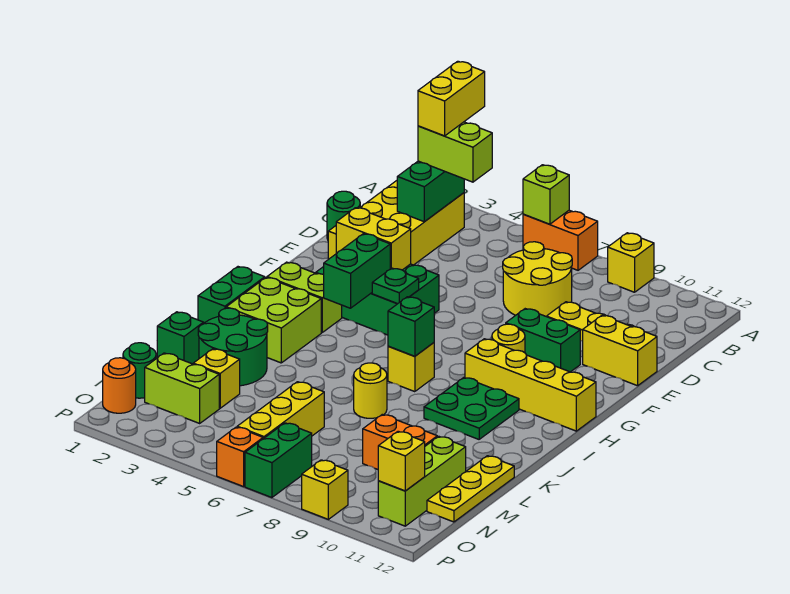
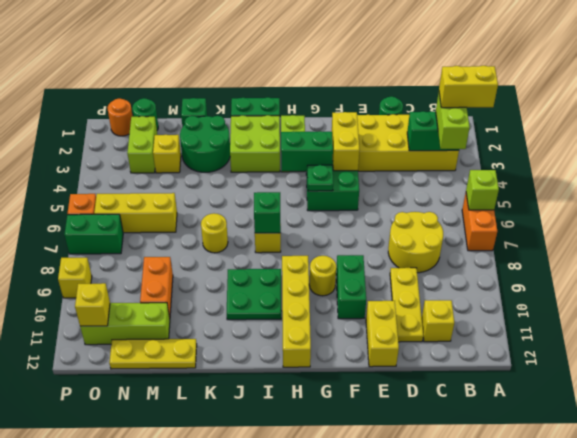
yellow brick A9 level 1 -> yellow brick C11 level 1

